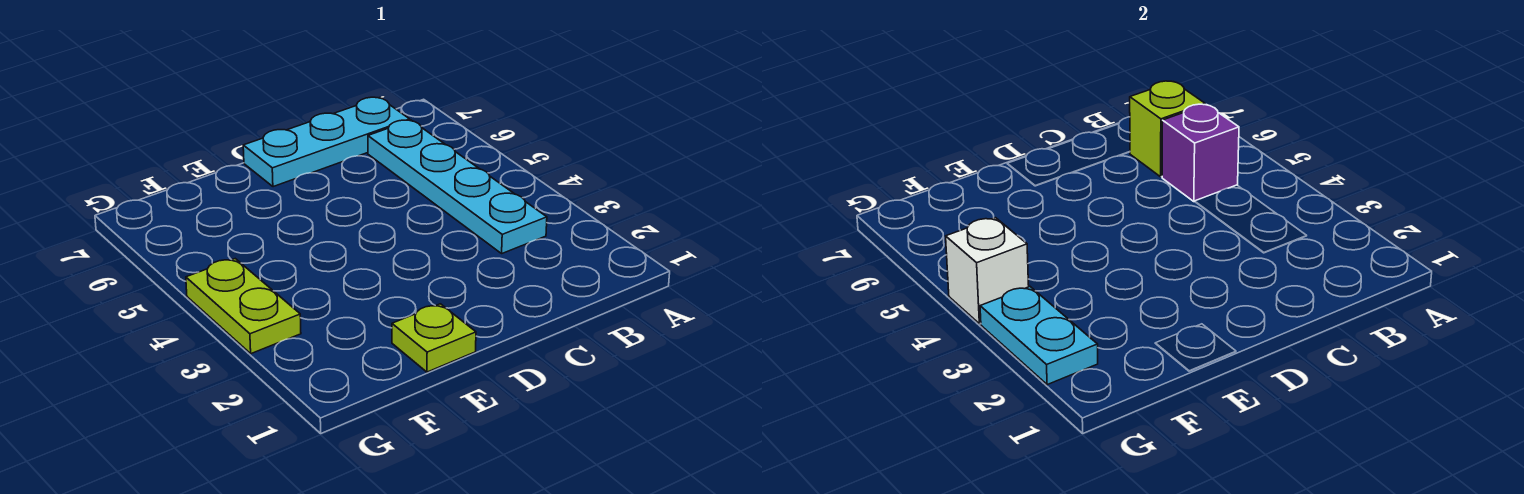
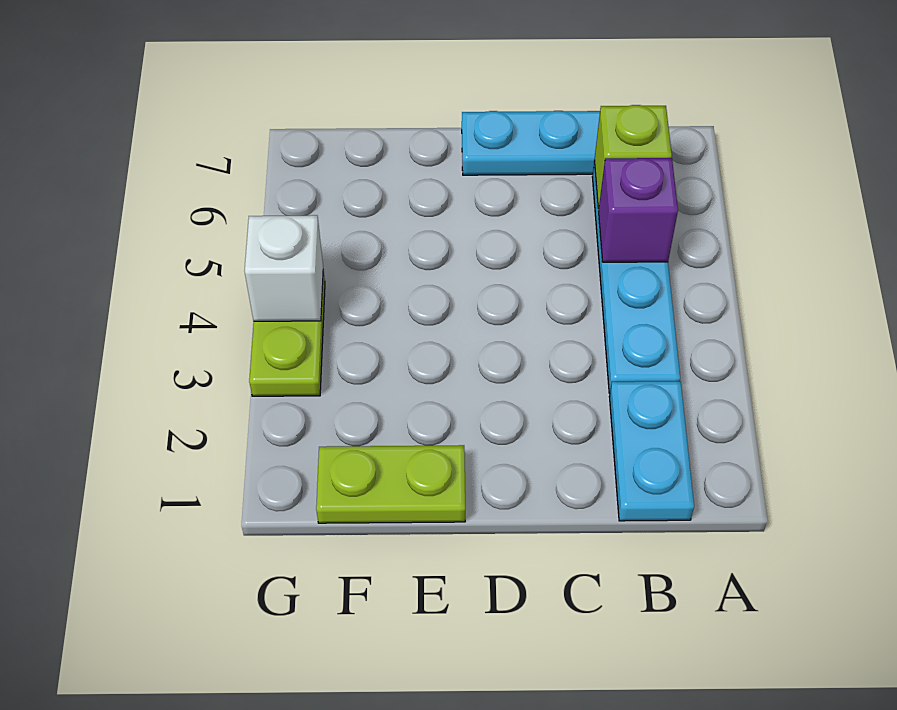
lime plate E1 level 1 -> lime plate E1:F1 level 1
cyan plate G2:G3 level 2 -> cyan plate B1:B2 level 1

